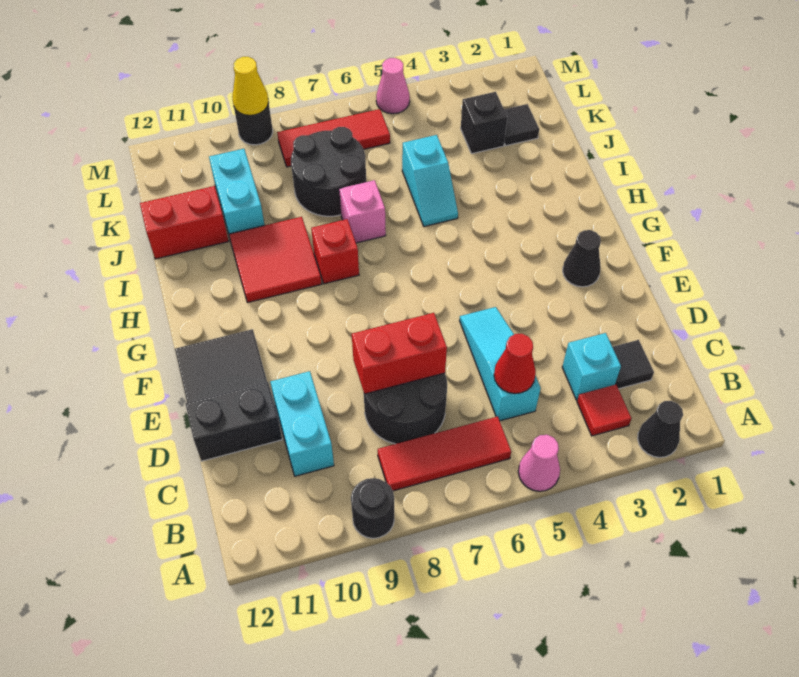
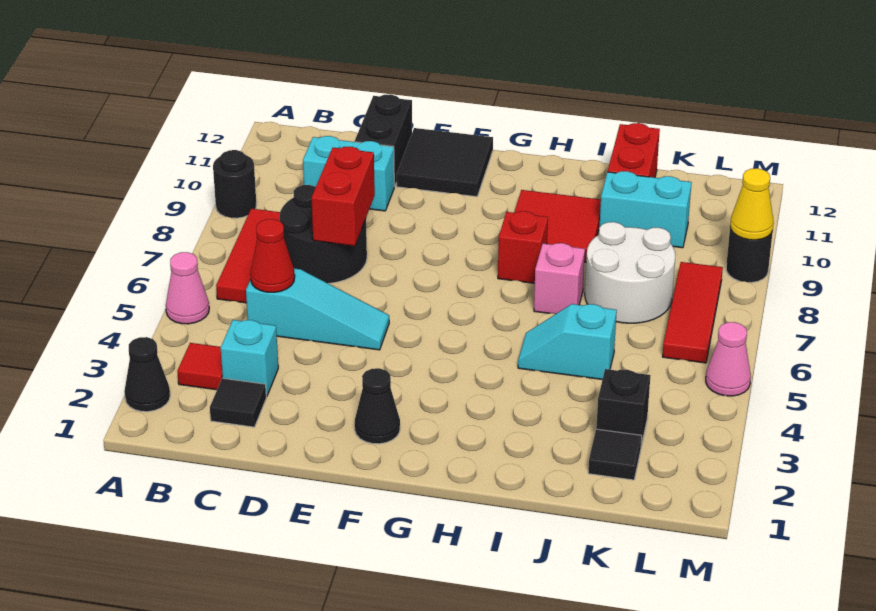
black round brick J7:K8 level 1 -> white round brick J7:K8 level 1

